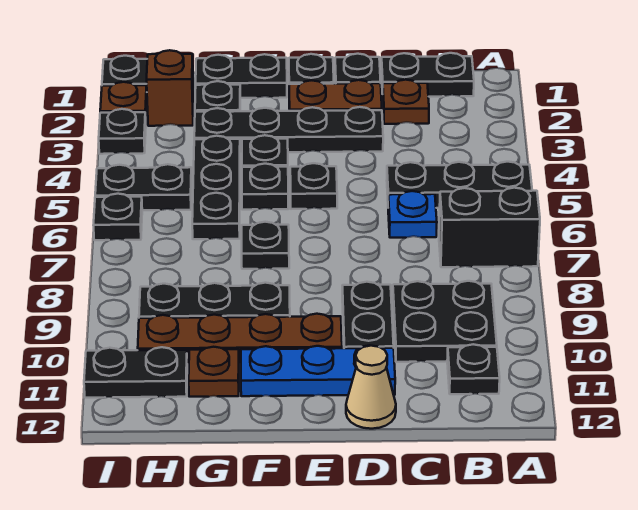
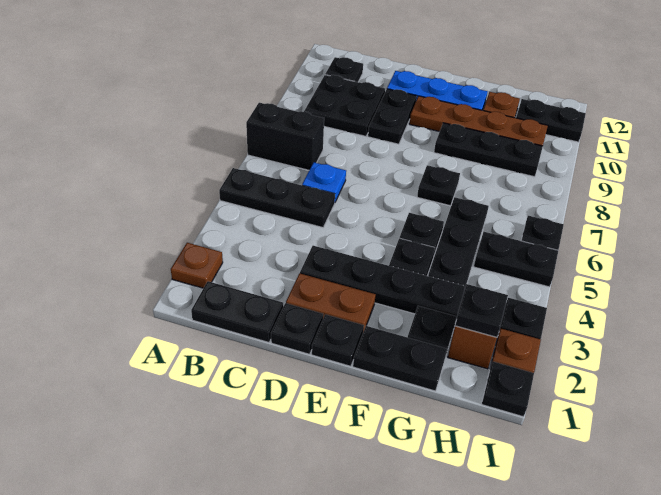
brown plate C2 level 1 -> brown plate A2 level 1
tan cone D12 level 1 -> none
black plate E5 level 1 -> black plate H2 level 2

